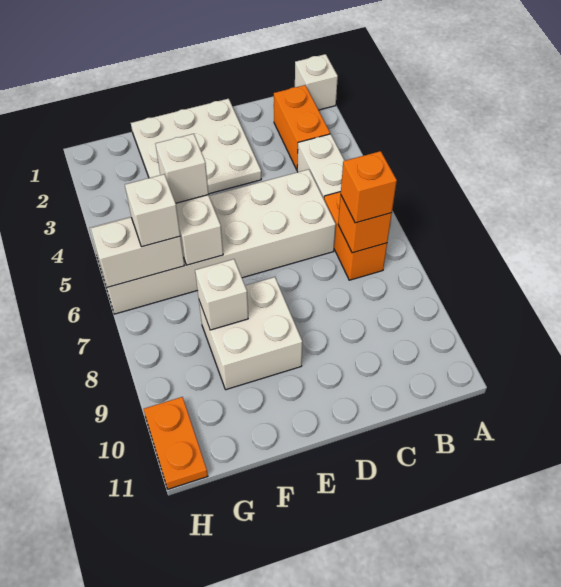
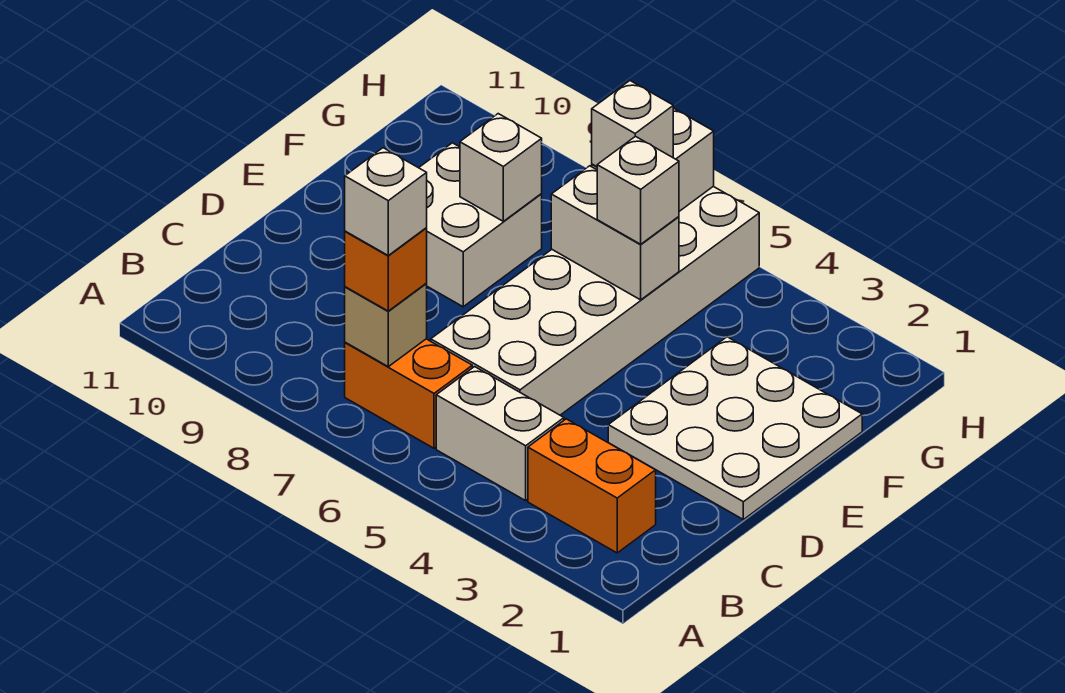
white brick A1 level 1 -> white brick B7 level 4
orange brick B7 level 2 -> tan brick B7 level 2
orange plate H10:H11 level 1 -> none

